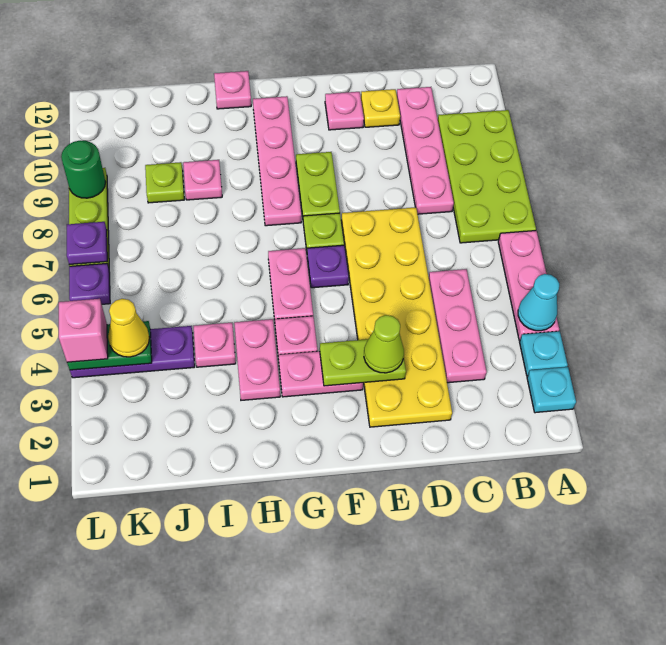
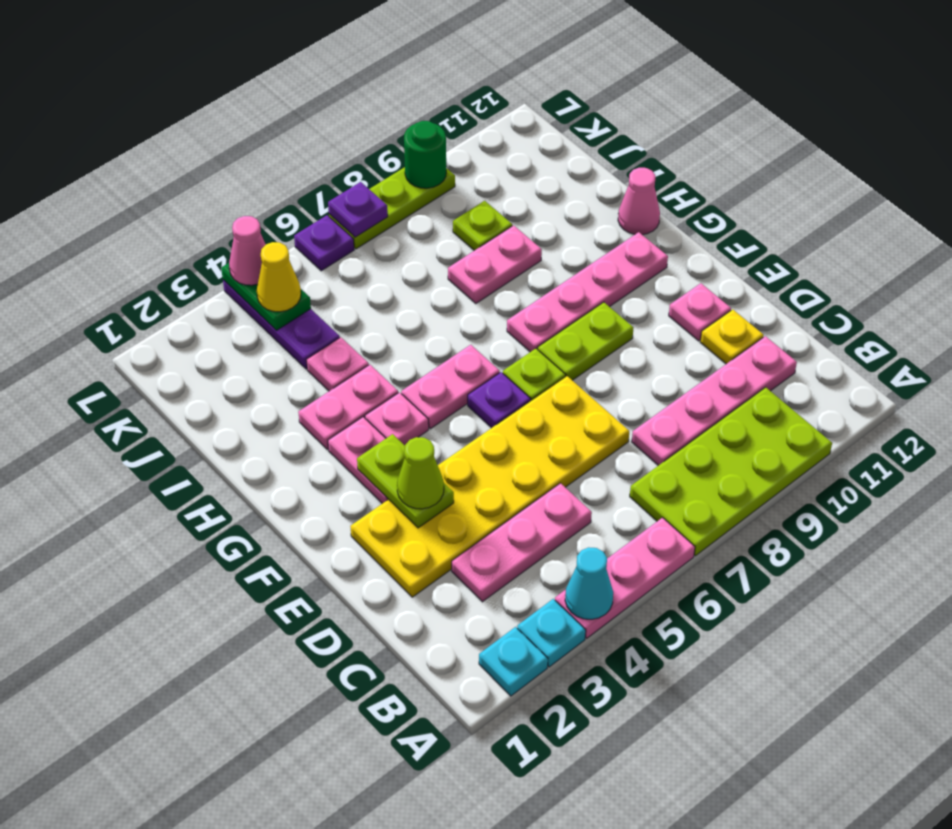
pink plate H12 level 1 -> pink cone H12 level 1
pink plate I9 level 1 -> pink plate I8:I9 level 1
pink brick L4 level 3 -> pink cone L4 level 3

